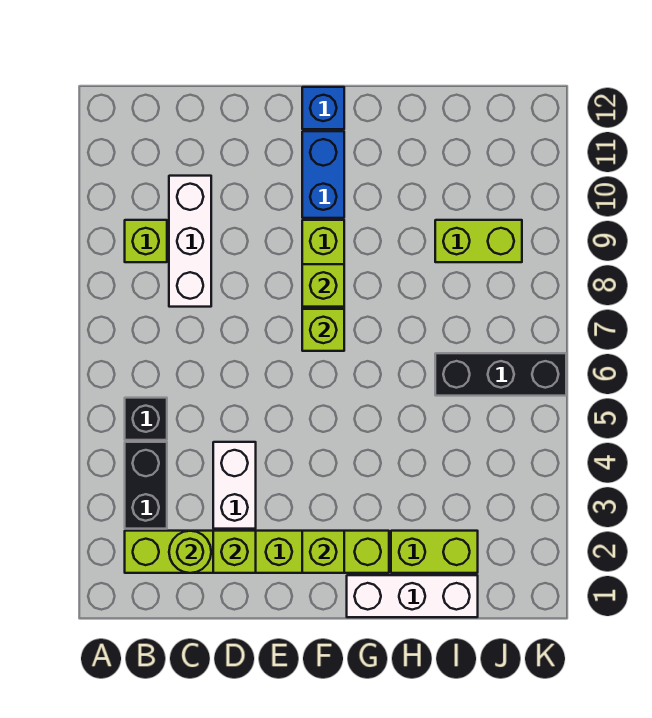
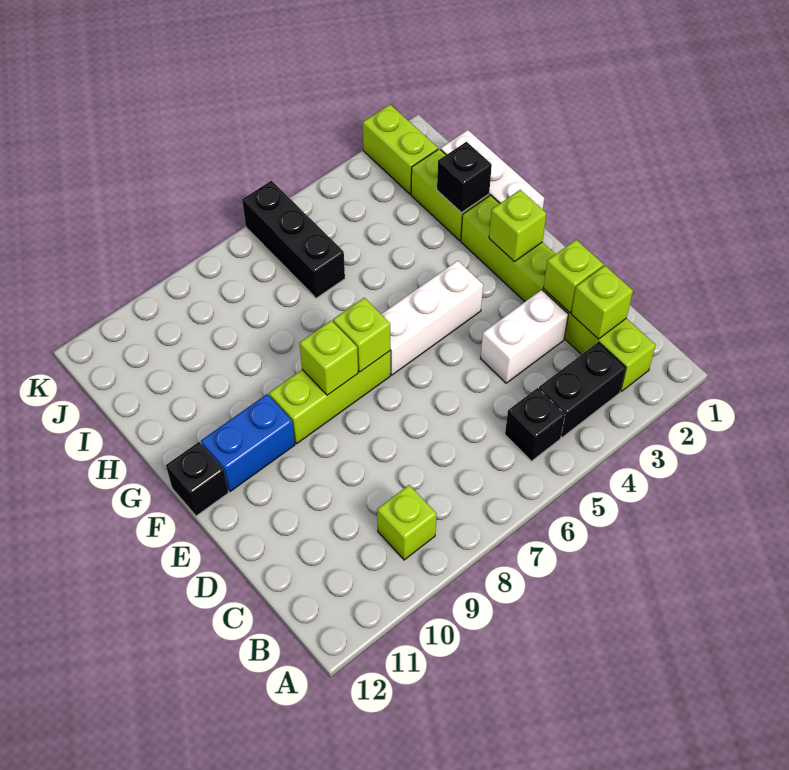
lime round brick C2 level 2 -> lime brick C2 level 2
white brick C8:C10 level 1 -> white brick F4:F6 level 1
blue brick F12 level 1 -> black brick F12 level 1
none -> black brick H2 level 2
lime brick I9:J9 level 1 -> lime brick J2:K2 level 1

